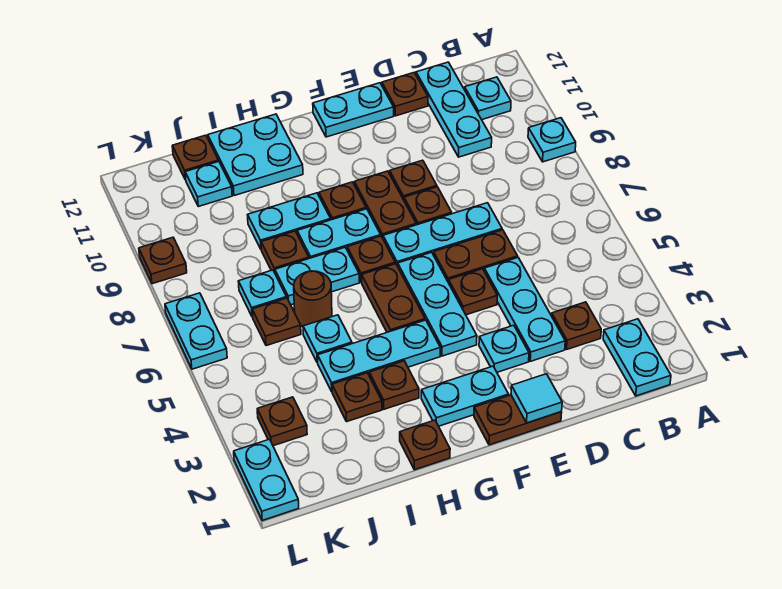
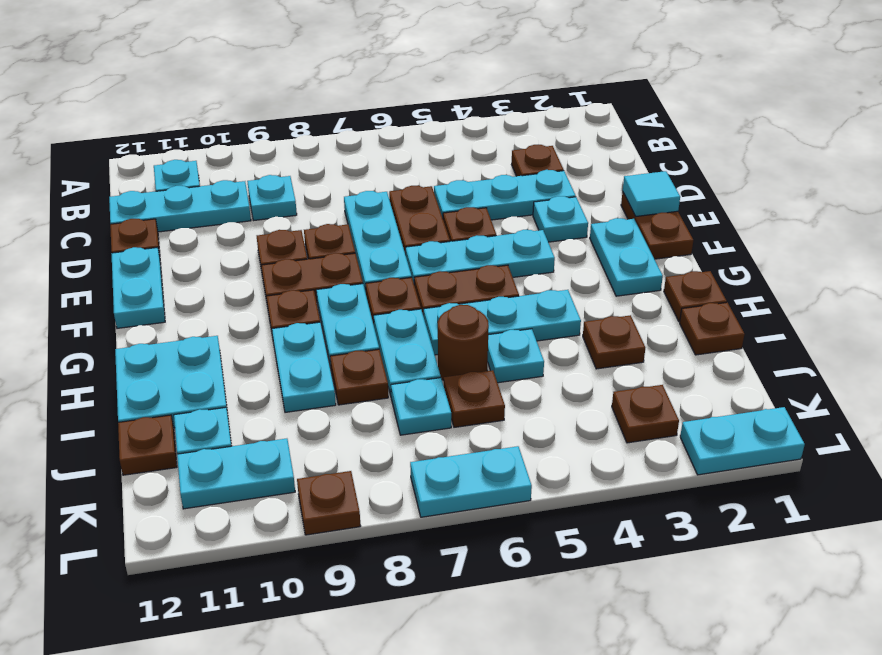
cyan plate A9 level 1 -> cyan plate C9 level 1
cyan plate B1:B2 level 1 -> cyan plate K10:K11 level 1
cyan plate G4:I4 level 1 -> cyan plate H4:H6 level 1
brown plate H3 level 1 -> brown plate I1 level 1

